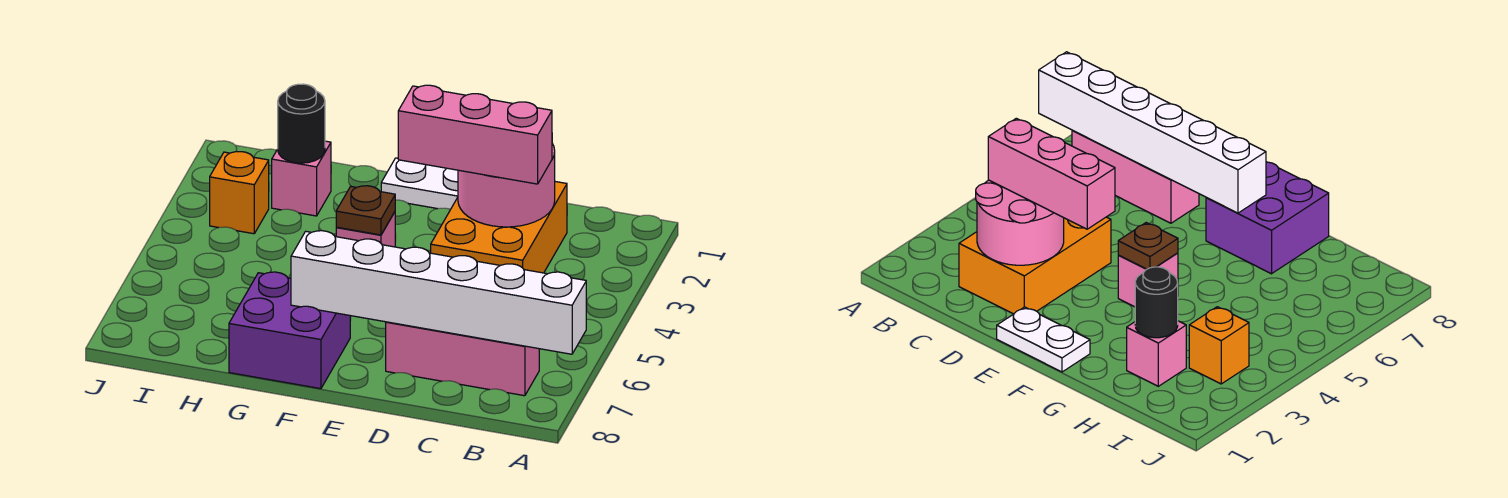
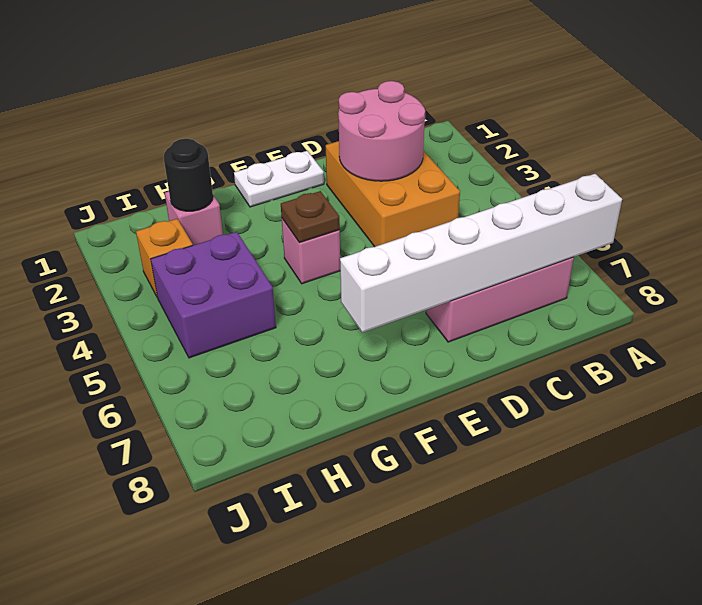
pink brick C3:E3 level 3 -> none
purple brick F7:G8 level 1 -> purple brick H4:I5 level 1

